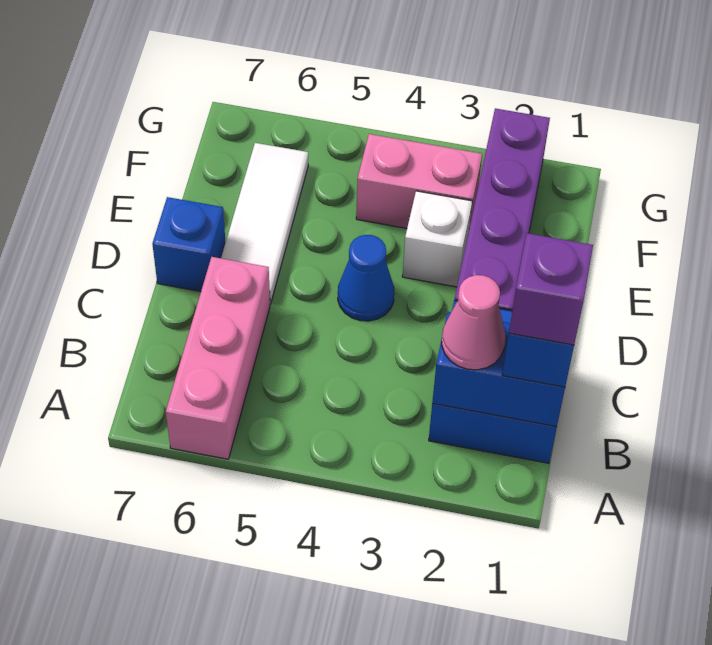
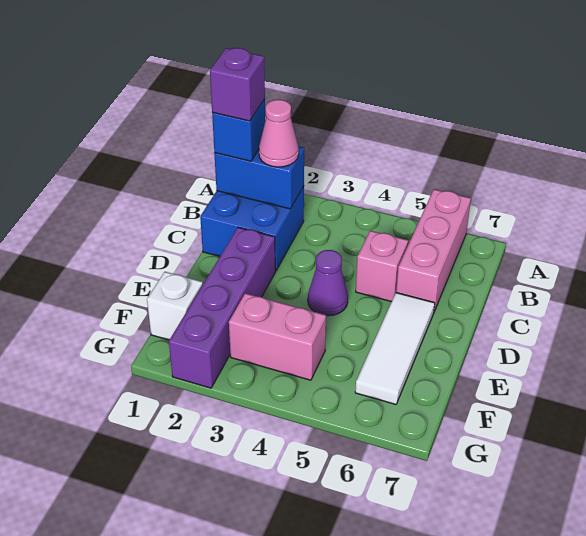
none -> pink brick C5 level 1
blue cone D4 level 1 -> purple cone D4 level 1
blue brick D7 level 1 -> none
white brick E3 level 1 -> white brick F1 level 1

